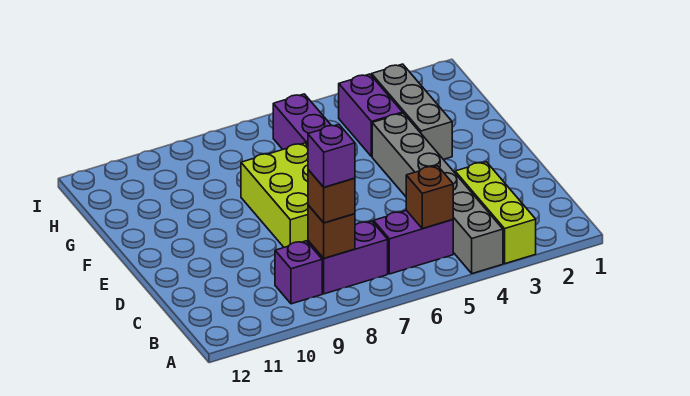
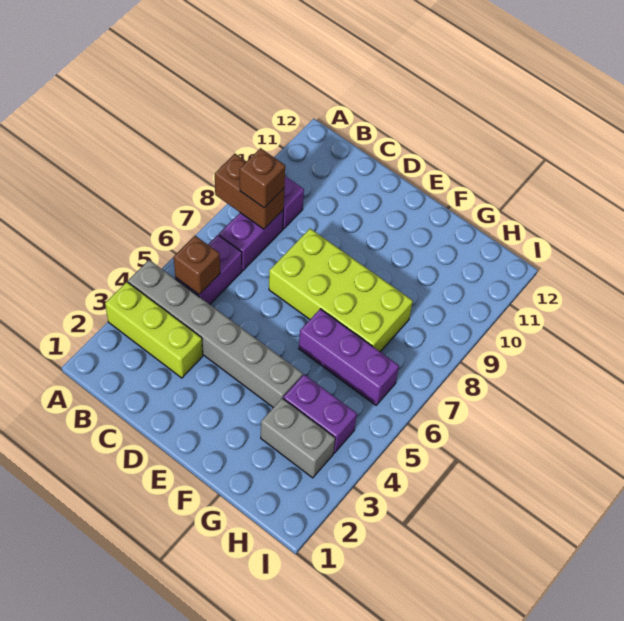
brown brick B8 level 2 -> brown brick A8:B8 level 2
purple brick B8 level 4 -> none
lime brick D7:F8 level 1 -> lime brick D7:G8 level 1
grey brick F3:H3 level 1 -> grey brick G3:H3 level 1

